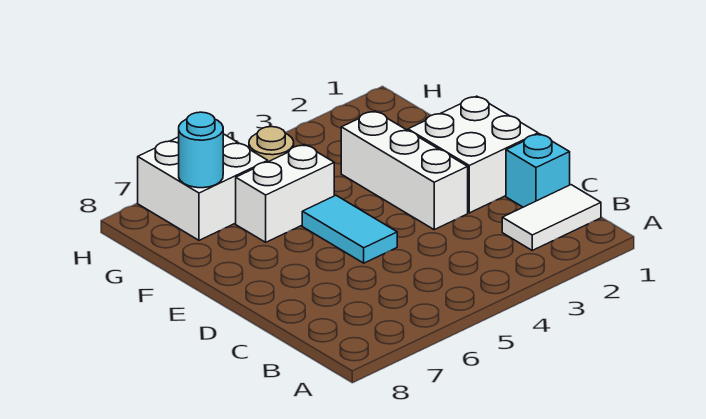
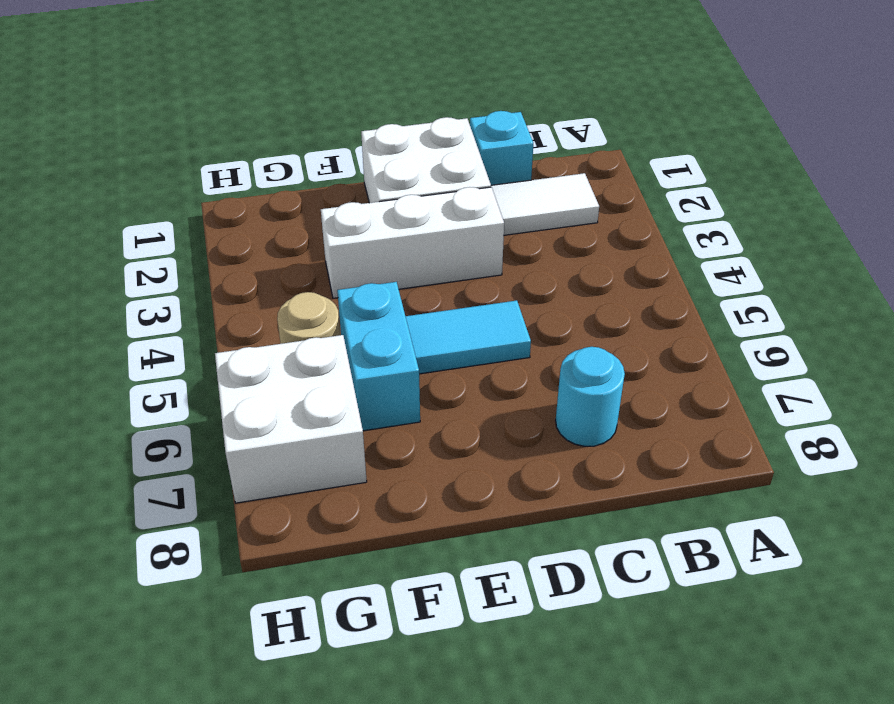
white tile B1:B2 level 1 -> white tile B2:C2 level 1
white brick F5:F6 level 1 -> cyan brick F5:F6 level 1
cyan round brick G7 level 2 -> cyan round brick C7 level 1

